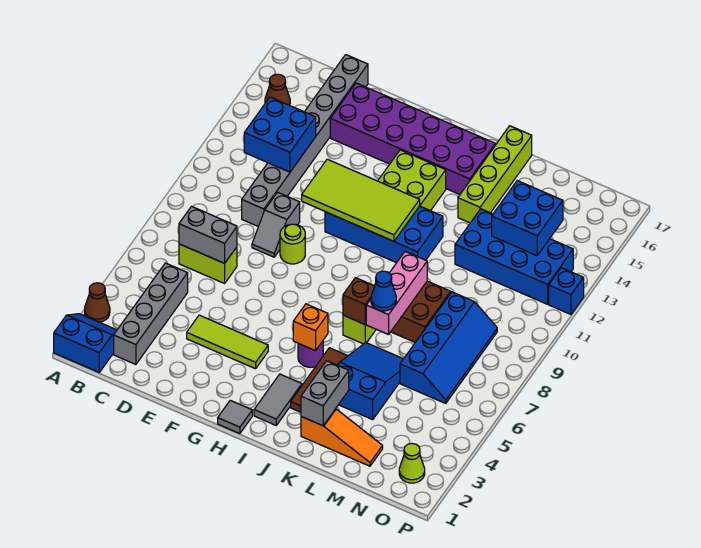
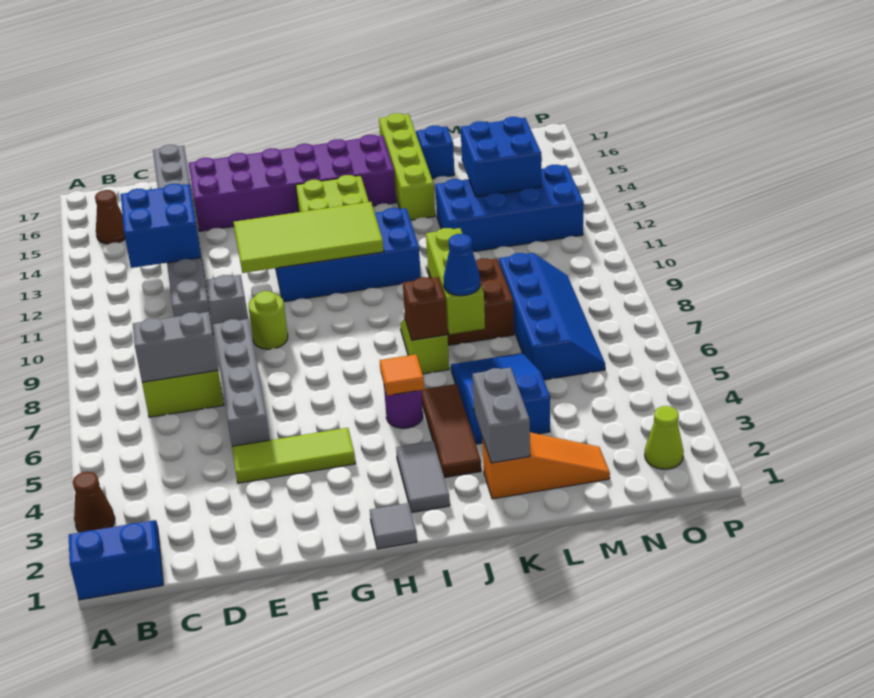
grey brick C2:C5 level 1 -> grey brick E5:E8 level 1
orange brick I5 level 2 -> orange tile I5 level 2
pink brick K7:K9 level 2 -> lime brick K7:K9 level 2
blue brick P12 level 1 -> blue brick L16 level 1

